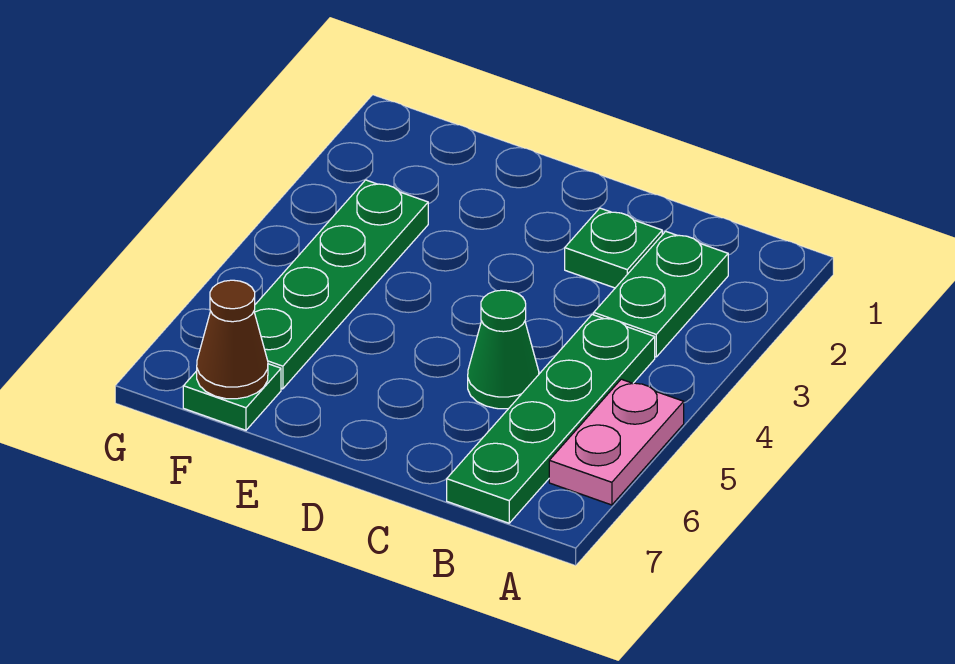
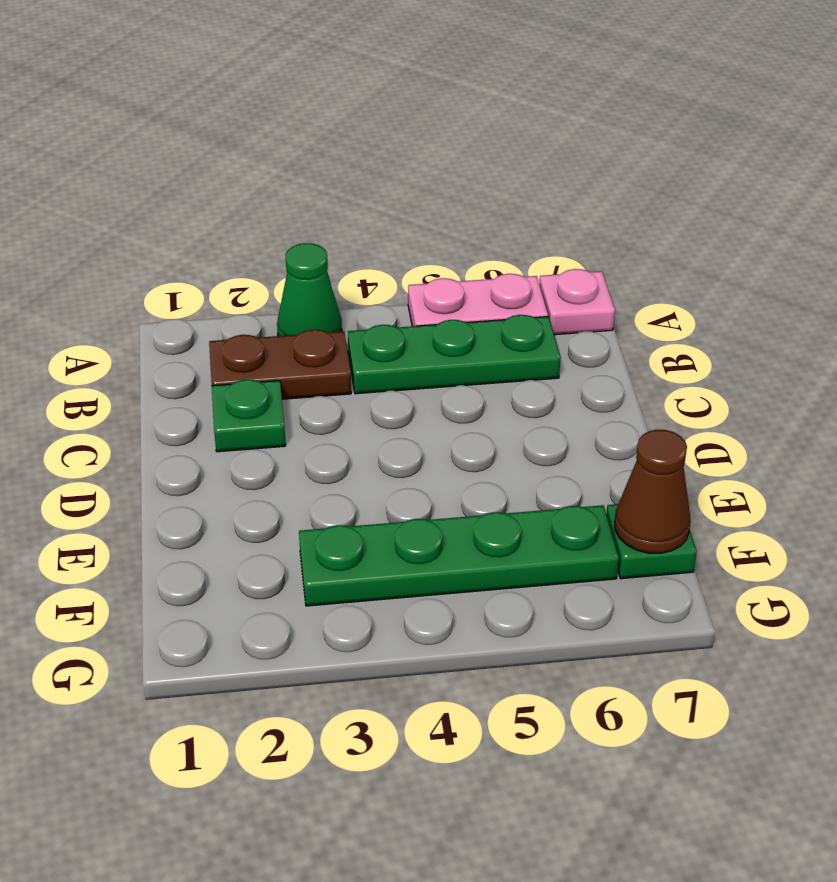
none -> pink plate A7 level 1
green plate B2:B3 level 1 -> brown plate B2:B3 level 1
green plate B4:B7 level 1 -> green plate B4:B6 level 1
green cone C5 level 1 -> green cone A3 level 1

